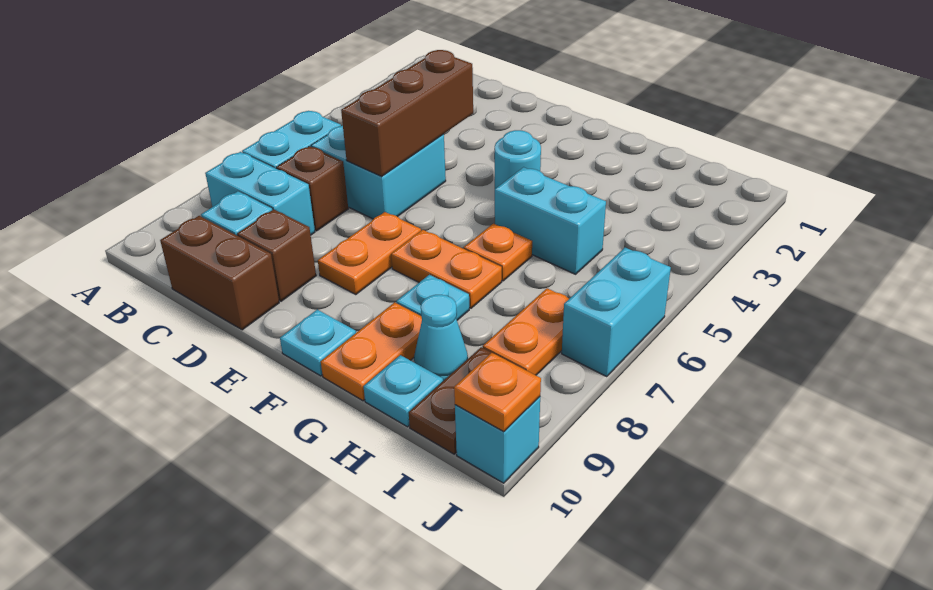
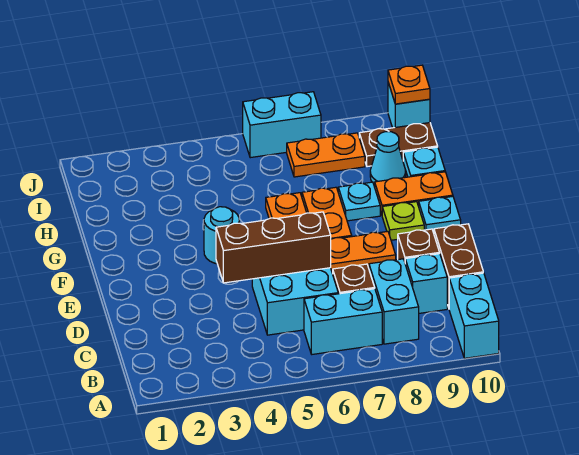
none -> lime plate F9 level 1
cyan brick G5:H5 level 1 -> cyan brick A10:B10 level 1

